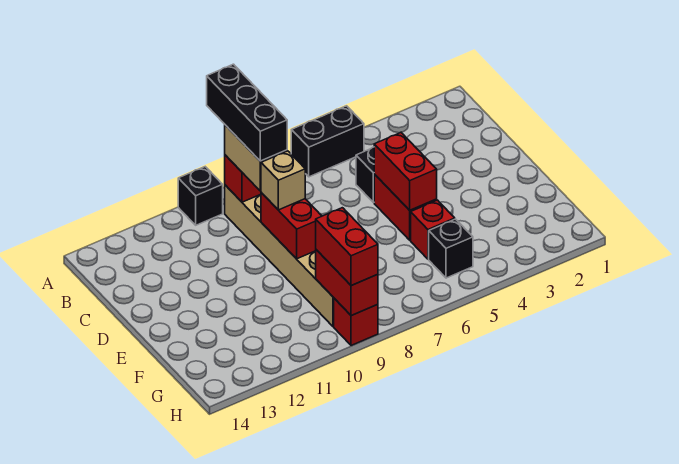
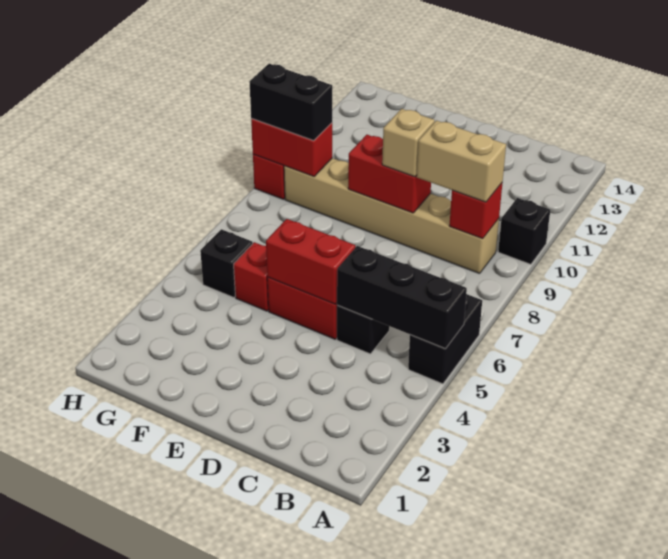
black brick A9:C9 level 4 -> black brick A5:C5 level 2
red brick G9:H9 level 3 -> black brick G9:H9 level 3

